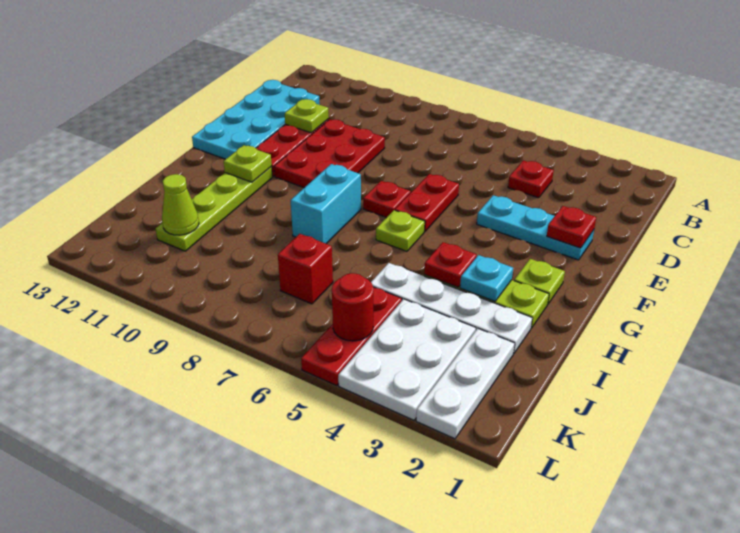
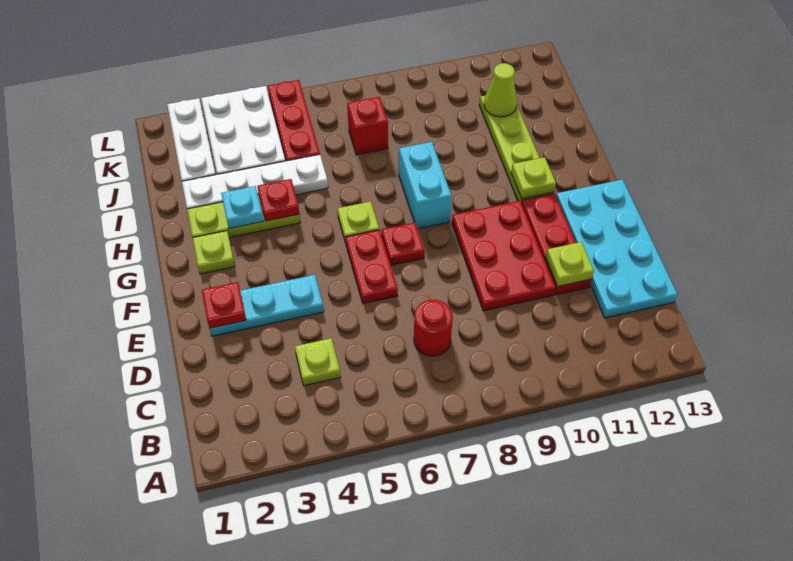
red plate C4 level 1 -> lime plate C4 level 1
red round brick K5 level 2 -> red round brick C7 level 1

